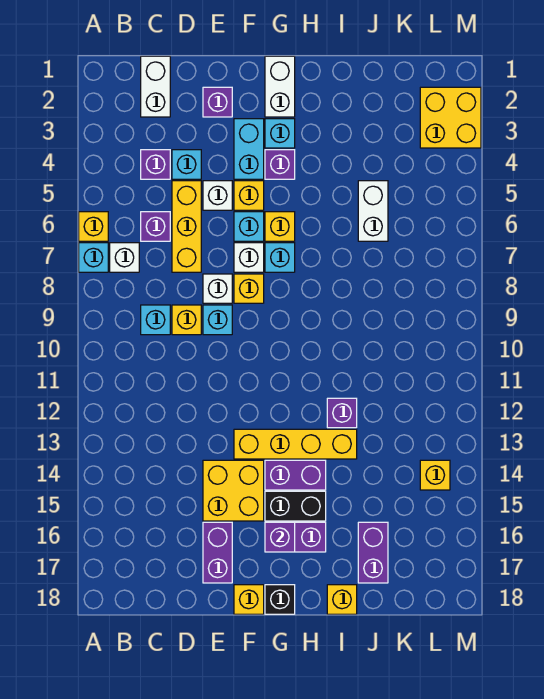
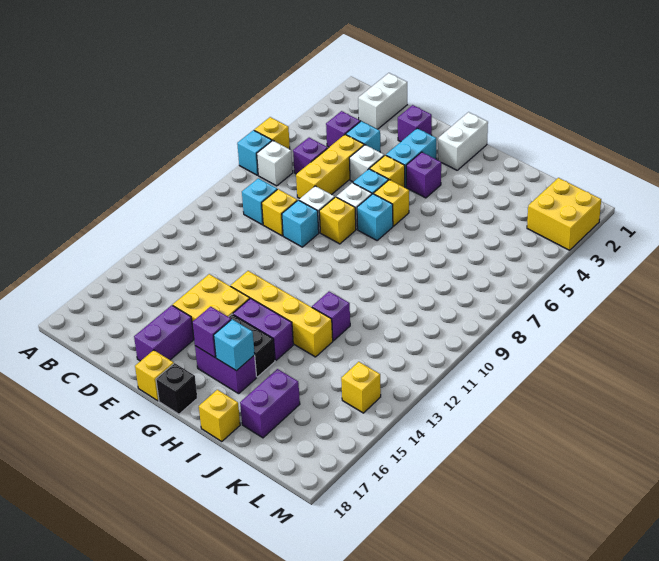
cyan brick G3 level 1 -> cyan brick H16 level 2
white brick J5:J6 level 1 -> none

